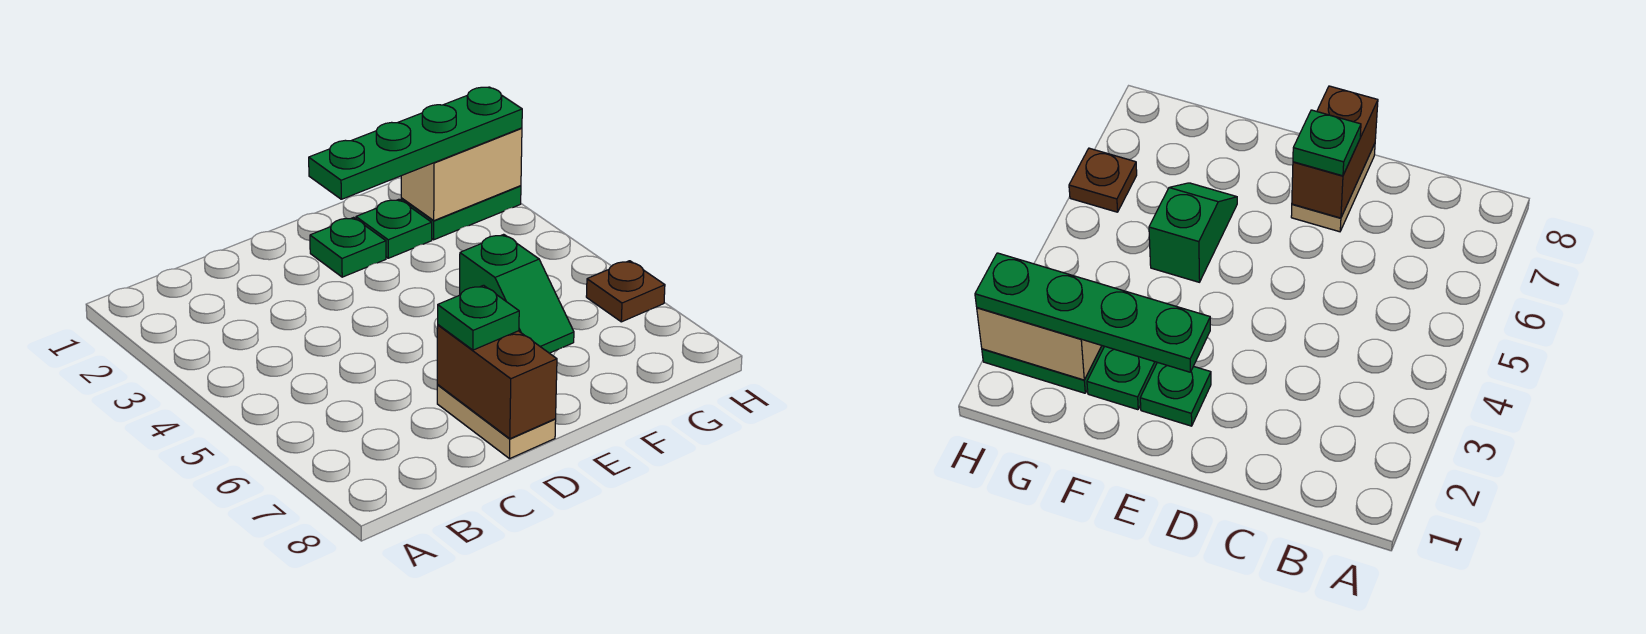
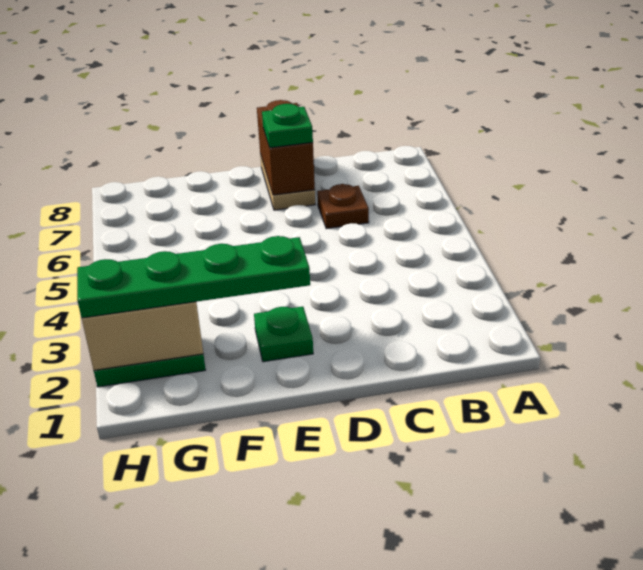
green plate F2 level 1 -> none
green slope F5:F6 level 1 top 5 -> none
brown plate H6 level 1 -> brown plate C6 level 1

